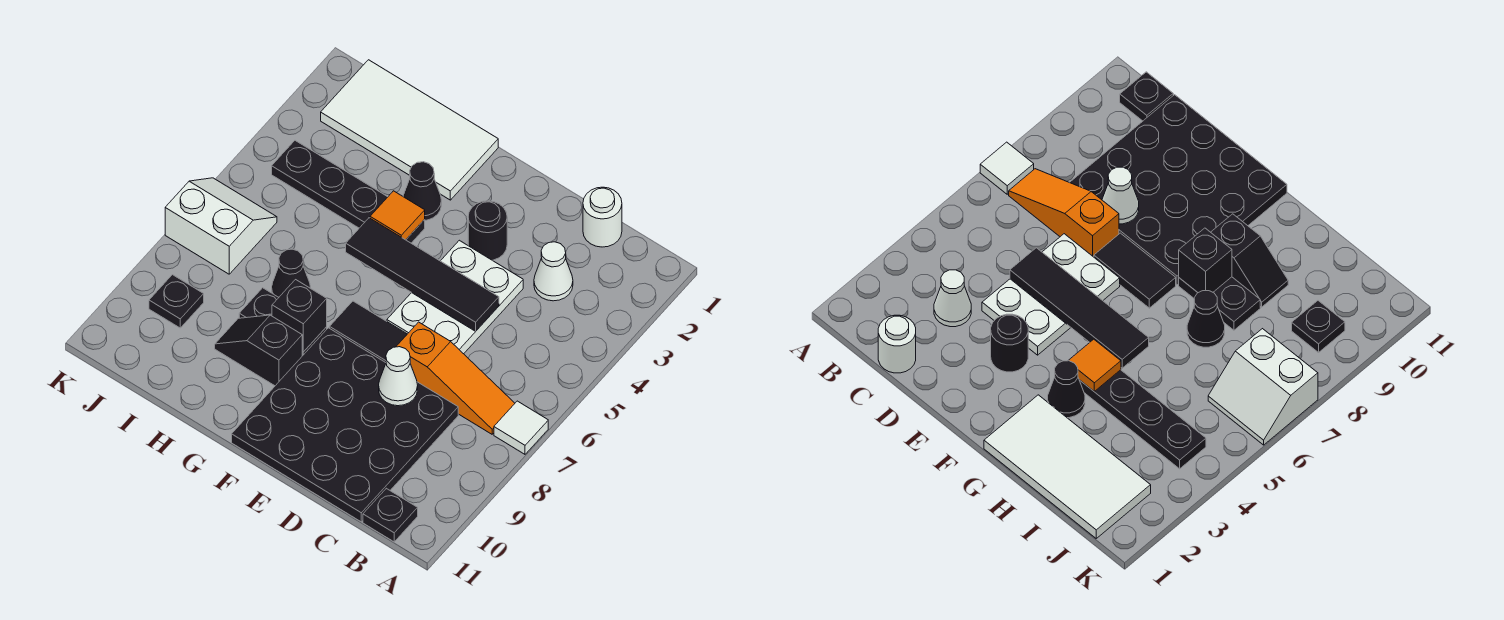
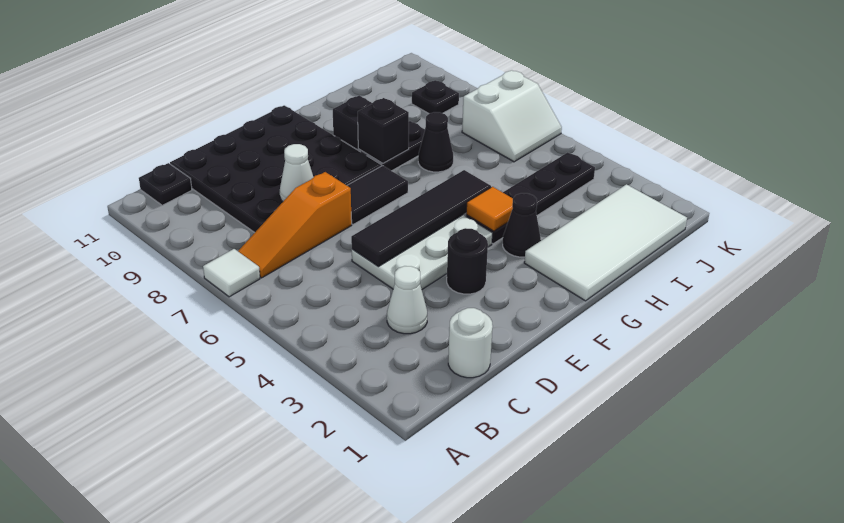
white plate D4:E6 level 1 -> white plate D4:F5 level 1

